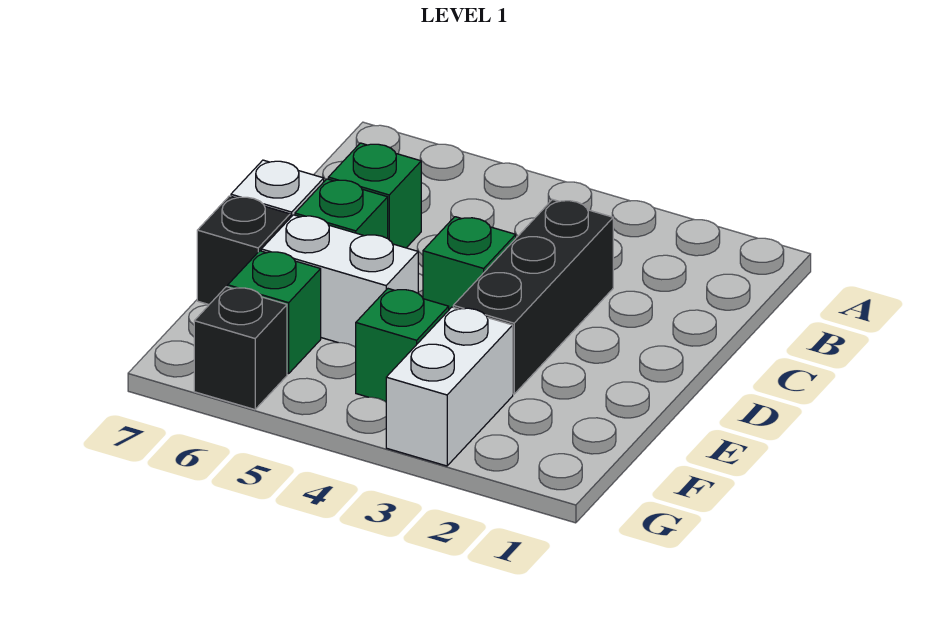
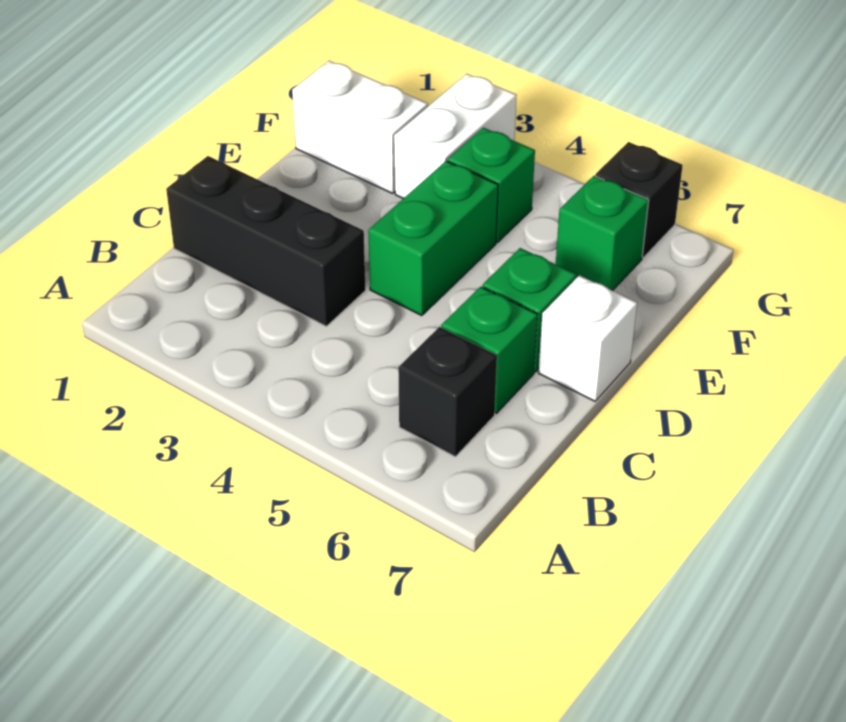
black brick C3:E3 level 1 -> black brick C1:C3 level 1
green brick D4 level 1 -> green brick D4:E4 level 1
white brick E5:E6 level 1 -> white brick F1:F2 level 1
black brick E7 level 1 -> black brick B6 level 1

